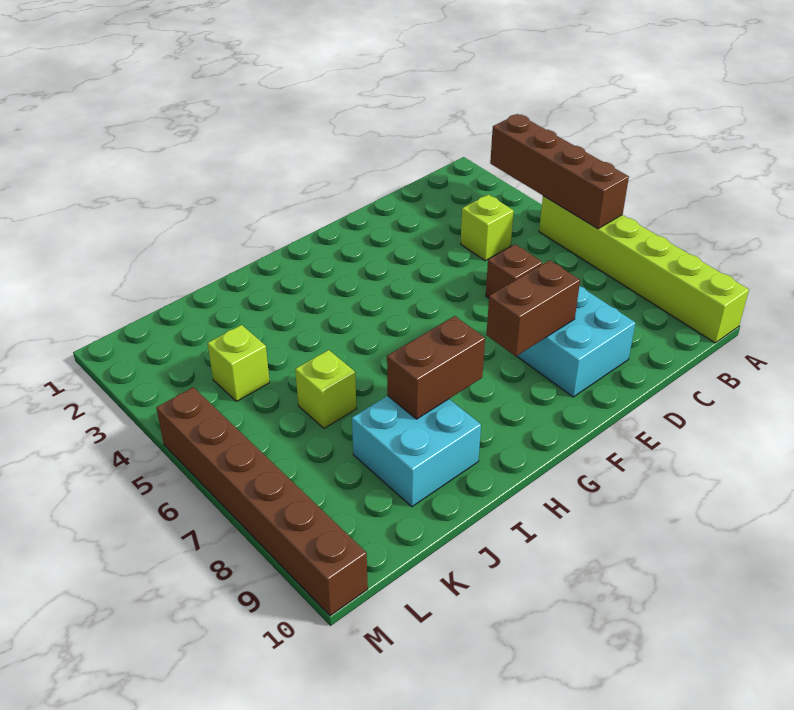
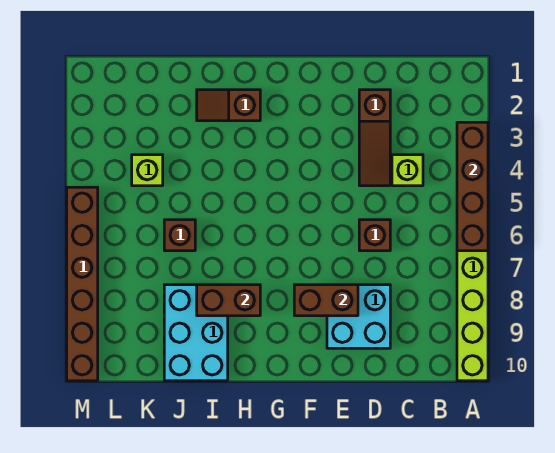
none -> brown slope D2:D4 level 1 top 2
none -> brown slope H2:I2 level 1 top H
cyan brick I8:J9 level 1 -> cyan brick I8:J10 level 1
lime brick J6 level 1 -> brown brick J6 level 1

